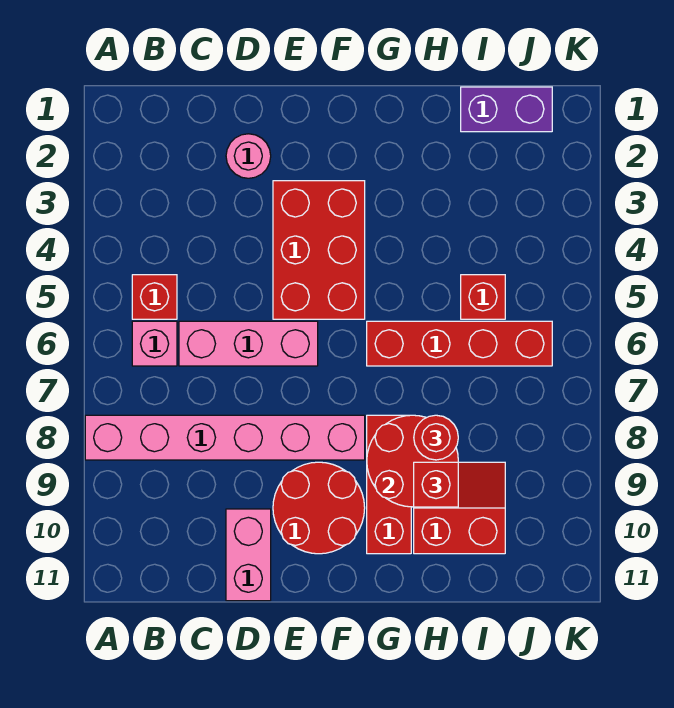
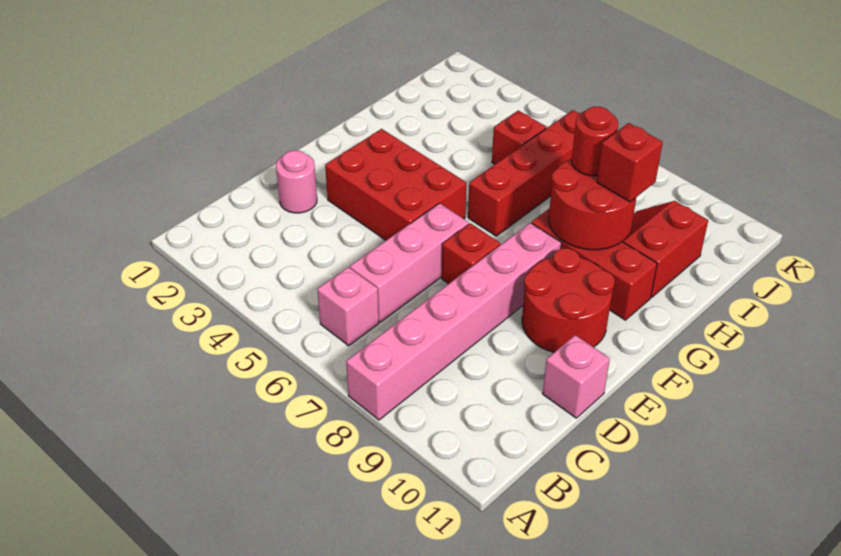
red brick B5 level 1 -> red brick E7 level 1
pink brick D10:D11 level 1 -> pink brick D11 level 1
purple brick I1:J1 level 1 -> none

